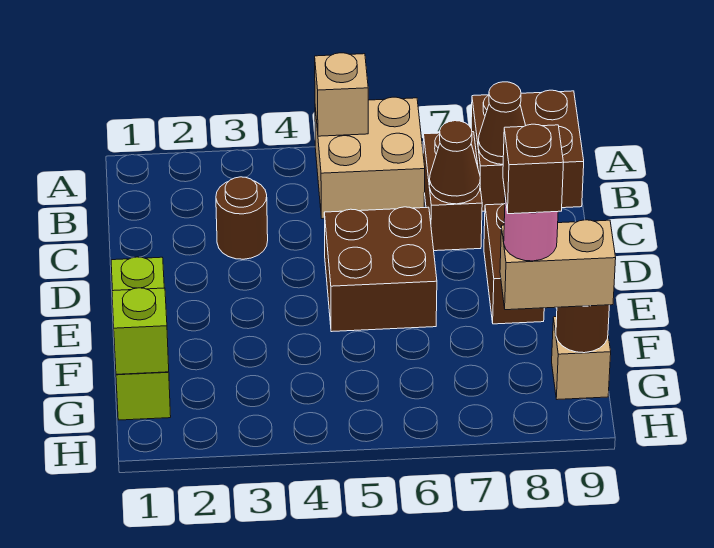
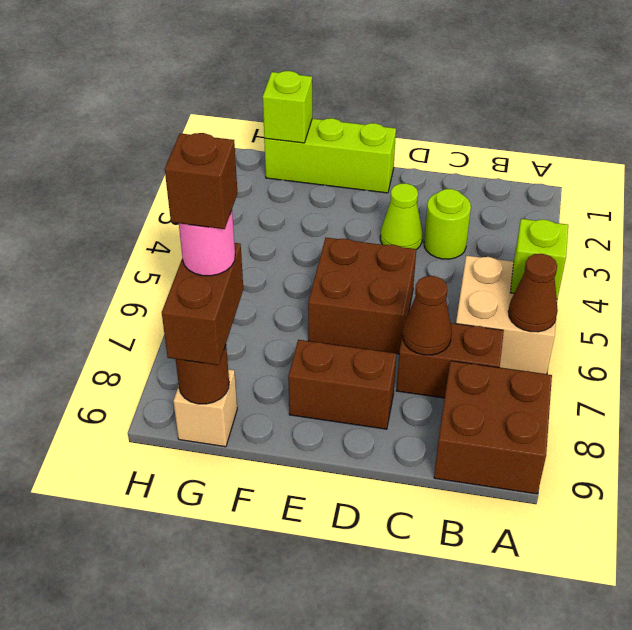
tan brick A5 level 2 -> lime brick A5 level 2
brown cone B8 level 2 -> brown cone A6 level 2
brown round brick C3 level 1 -> lime round brick C3 level 1
none -> lime cone D3 level 1
tan brick G8:G9 level 3 -> brown brick G8:G9 level 3

